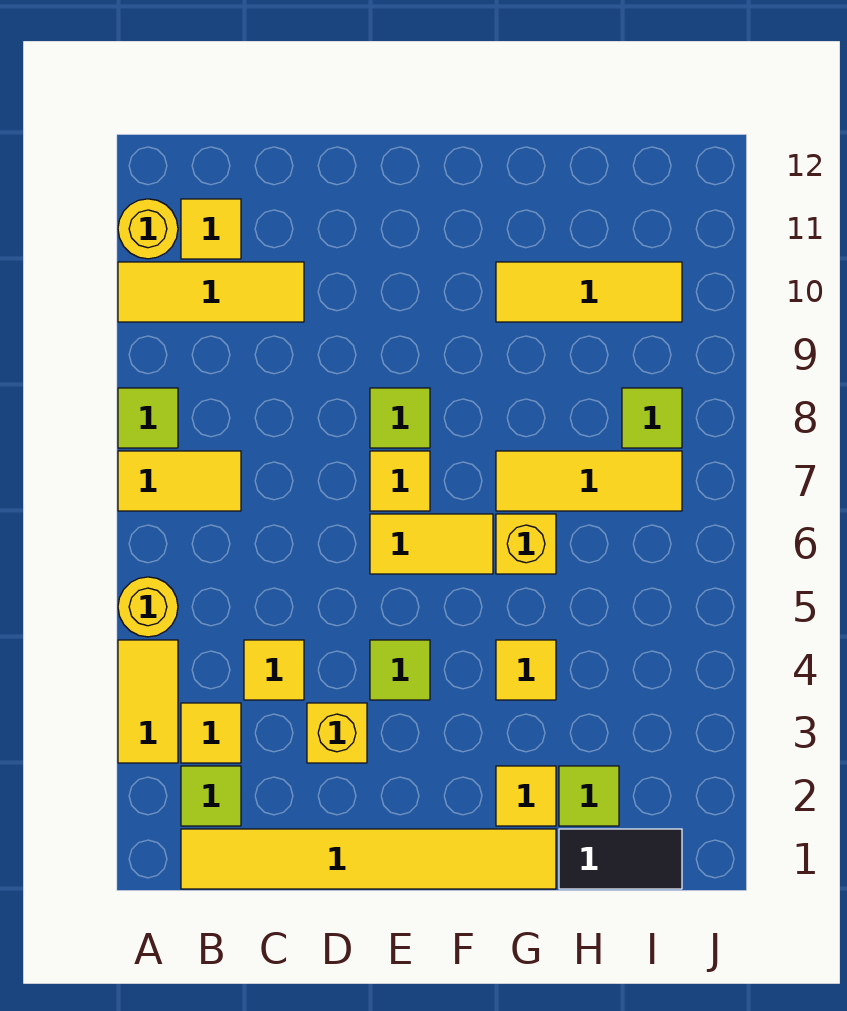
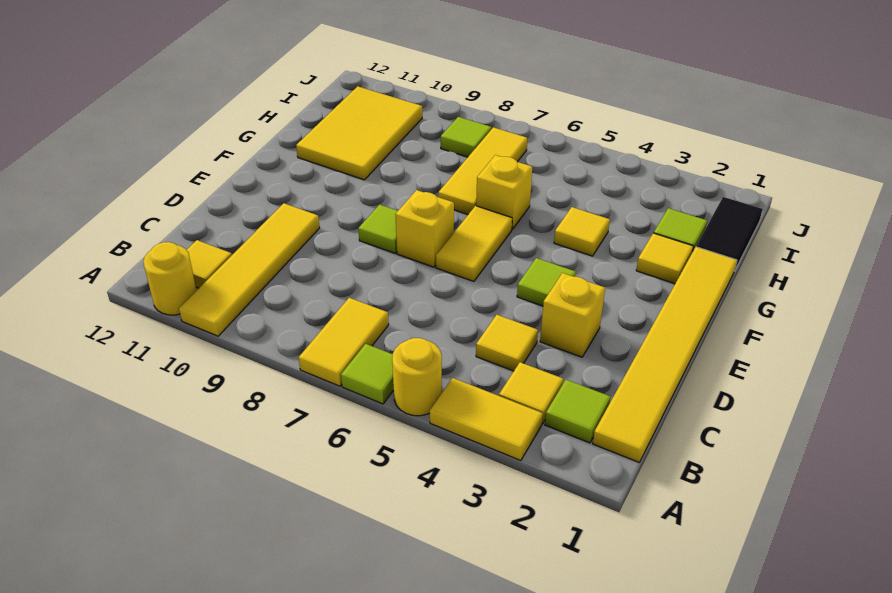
lime tile A8 level 1 -> lime tile A6 level 1
yellow tile A10:C10 level 1 -> yellow tile A10:D10 level 1
yellow tile E7 level 1 -> yellow brick E7 level 1
yellow tile G10:I10 level 1 -> yellow tile G10:I11 level 1

